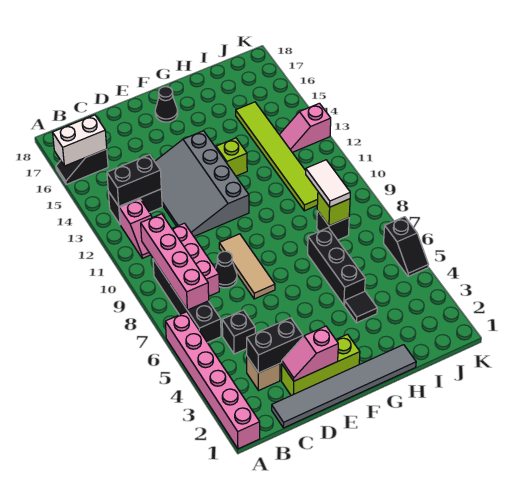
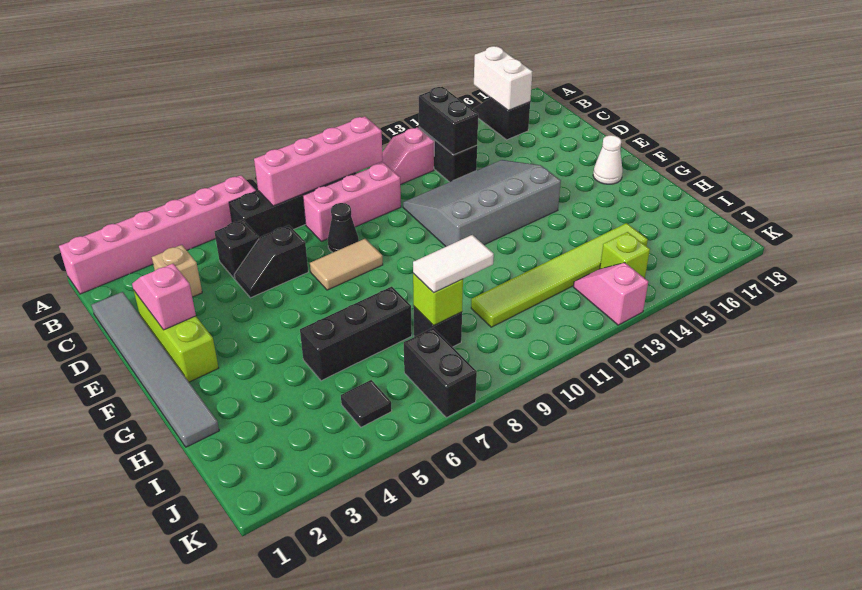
black brick C3:D3 level 2 -> black brick J7:K7 level 1
tan tile E7:E9 level 1 -> tan tile E7:E8 level 1
black cone F17 level 1 -> white cone F17 level 1
lime brick G13 level 1 -> lime brick J14 level 1
black tile H4 level 1 -> black tile J5 level 1
black slope K5:K6 level 1 top 6 -> black slope D5:D6 level 1 top 6

